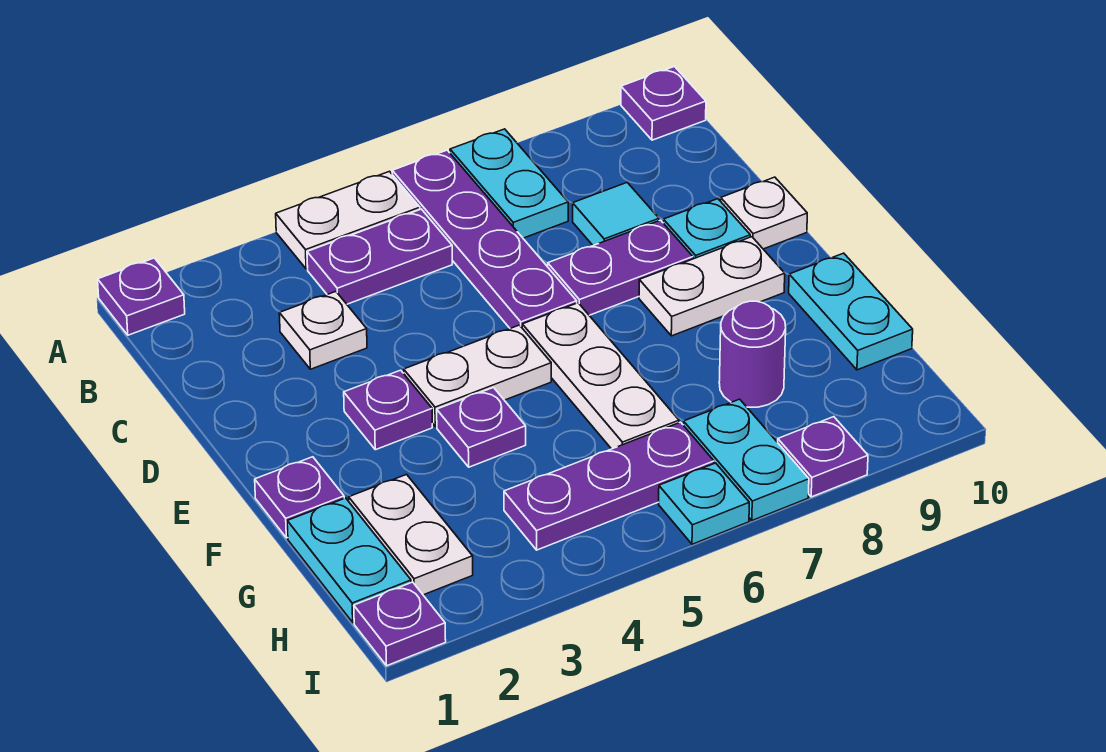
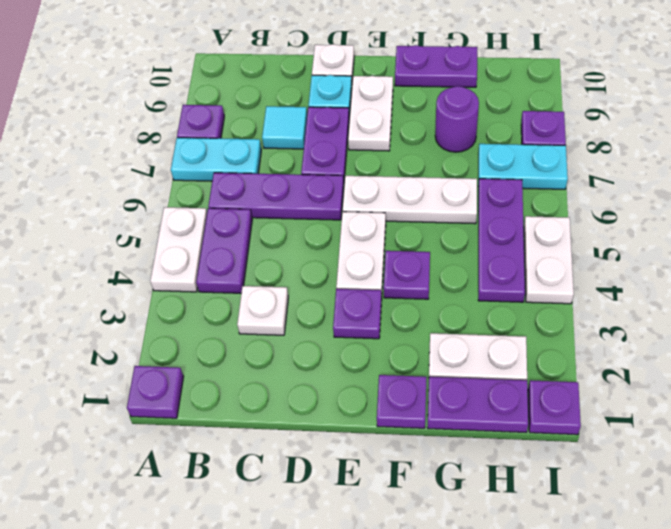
purple plate A6:D6 level 1 -> purple plate B6:D6 level 1
purple plate A10 level 1 -> purple plate A8 level 1
cyan plate F10:G10 level 1 -> purple plate F10:G10 level 1
cyan plate G1:H1 level 1 -> purple plate G1:H1 level 1
none -> white plate I4:I5 level 1
cyan plate I6 level 1 -> none

